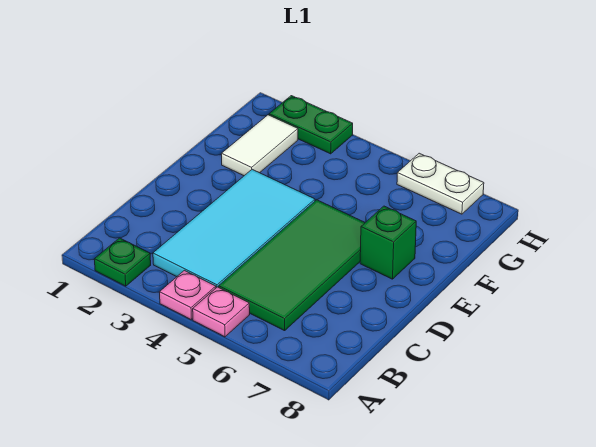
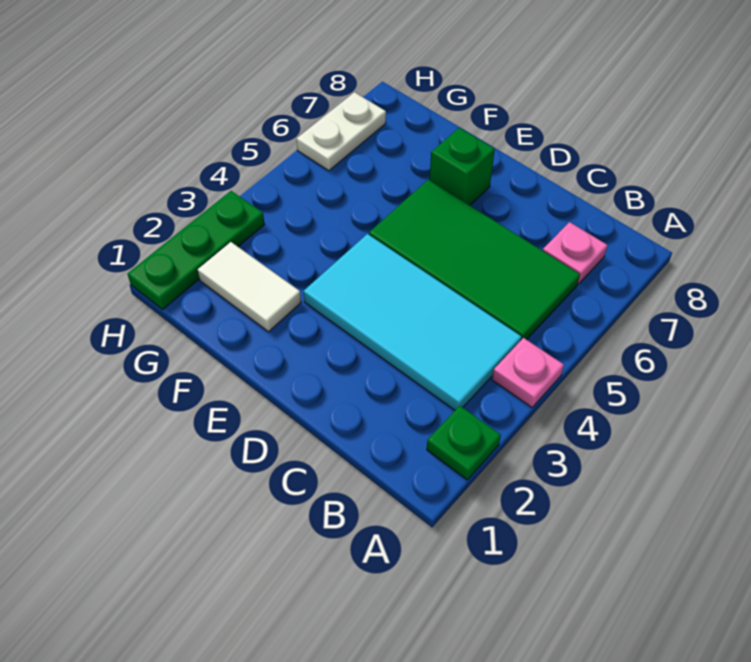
pink plate A5 level 1 -> pink plate B7 level 1
green plate H2:H3 level 1 -> green plate H1:H3 level 1

